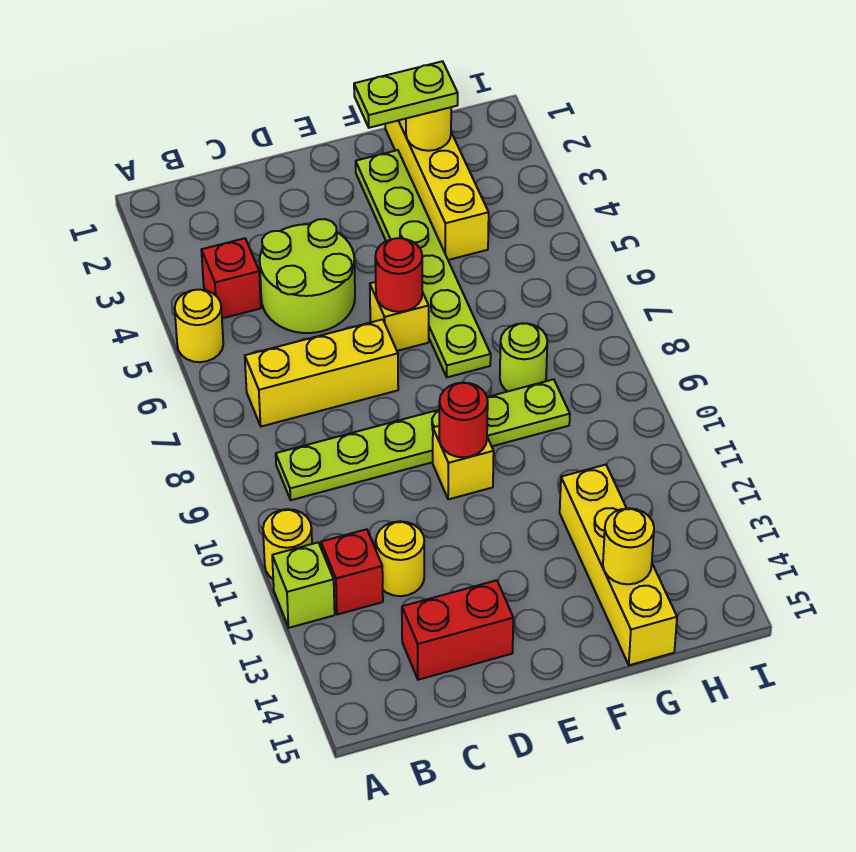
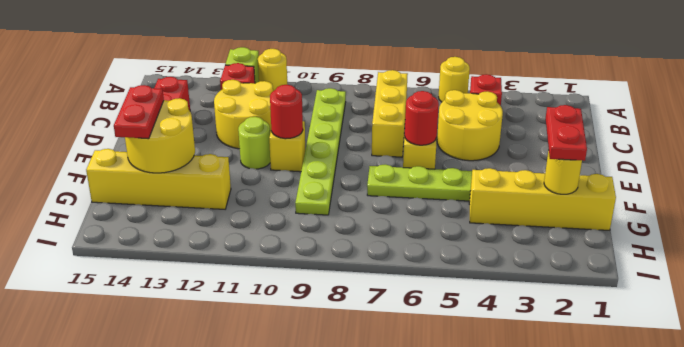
lime round brick C4:D5 level 1 -> yellow round brick C4:D5 level 1
yellow round brick C12 level 1 -> yellow round brick C11:D12 level 1
lime plate F2:G2 level 3 -> red plate F2:G2 level 3
none -> red plate F14:G14 level 3
lime round brick G8 level 1 -> lime round brick E11 level 1
yellow round brick G14 level 2 -> yellow round brick F13:G14 level 2

